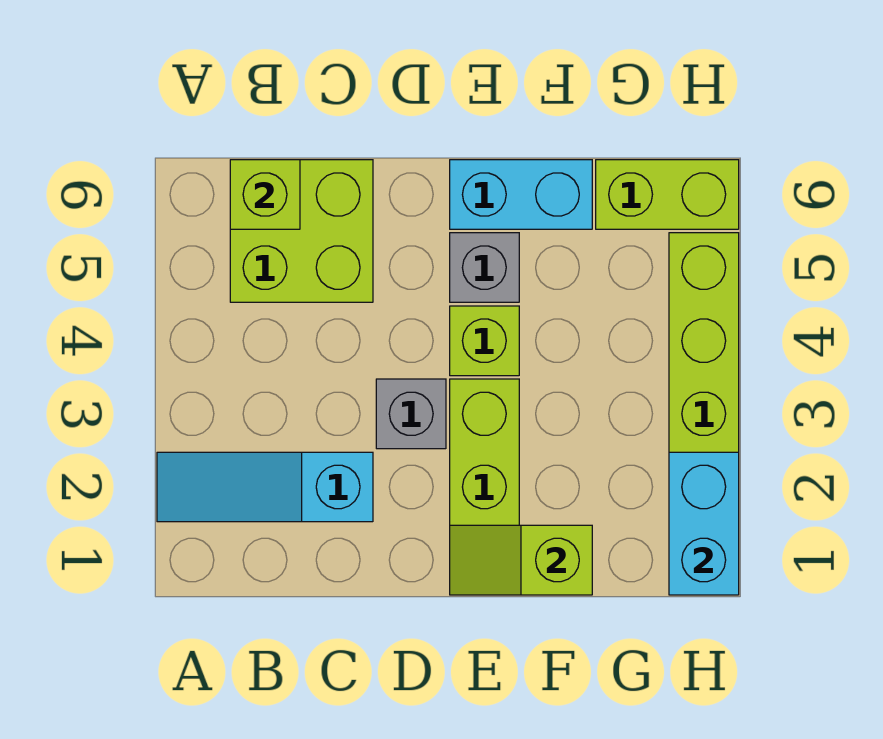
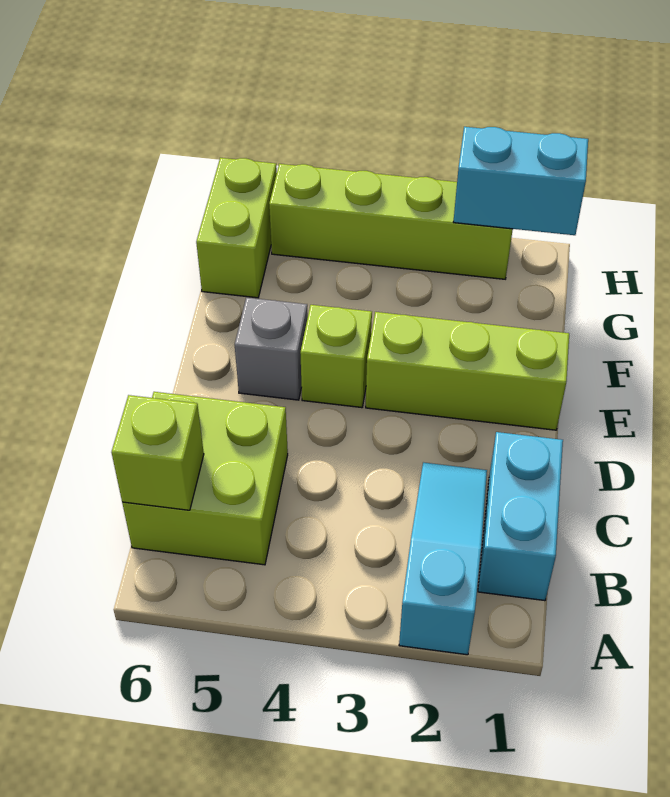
cyan slope A2:C2 level 1 top C -> cyan slope A2:C2 level 1 top A
grey brick D3 level 1 -> none
lime slope E1:F1 level 2 top F -> none
cyan brick E6:F6 level 1 -> cyan brick B1:C1 level 1

